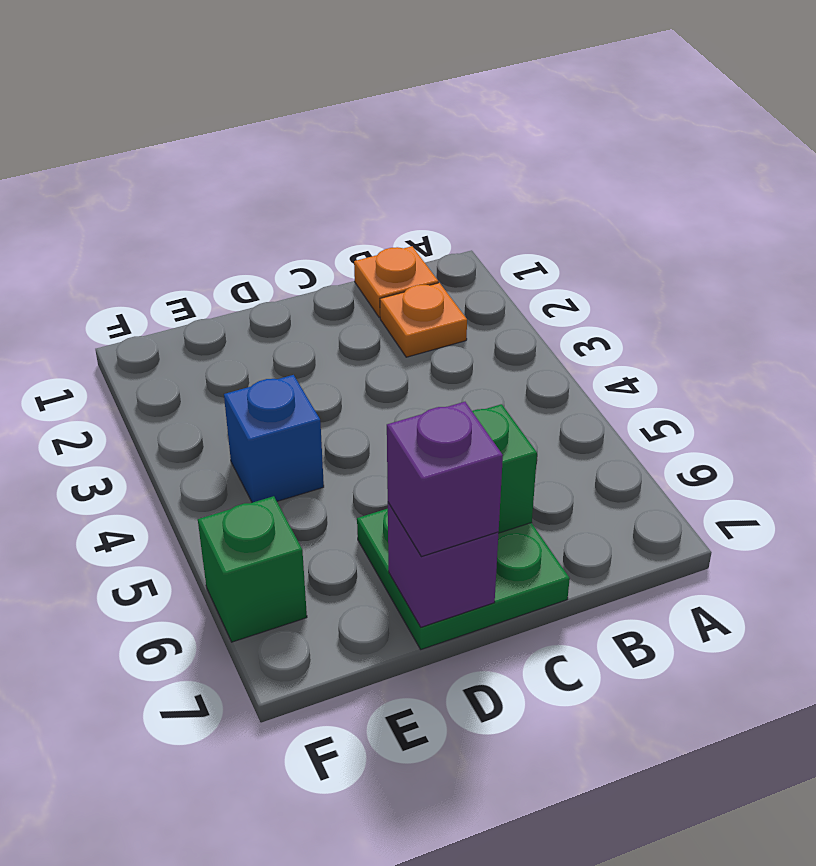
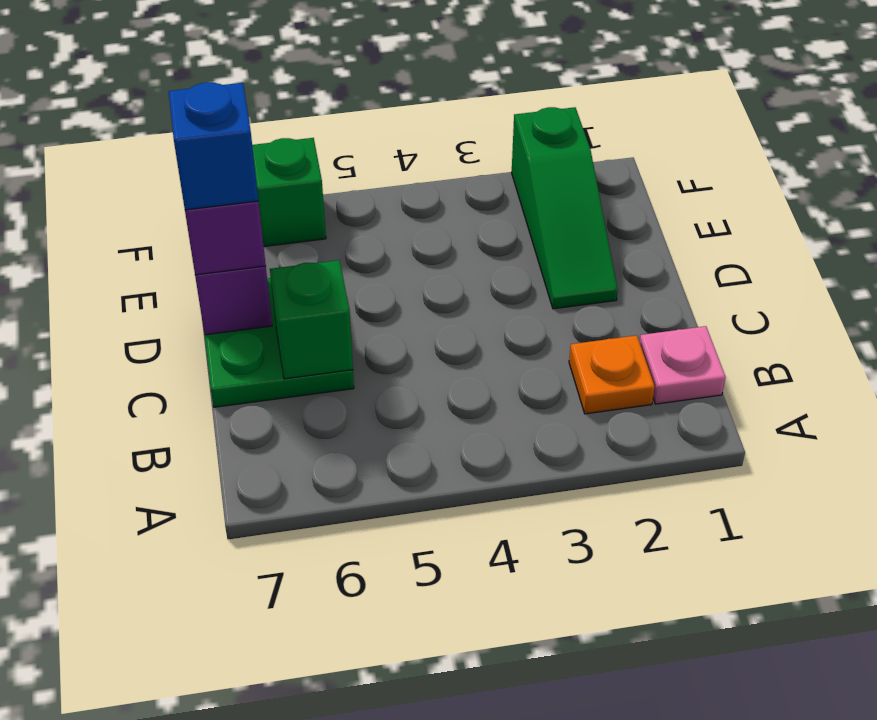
orange plate B1 level 1 -> pink plate B1 level 1
none -> green slope D2:F2 level 1 top F
blue brick E4 level 1 -> blue brick D7 level 4

